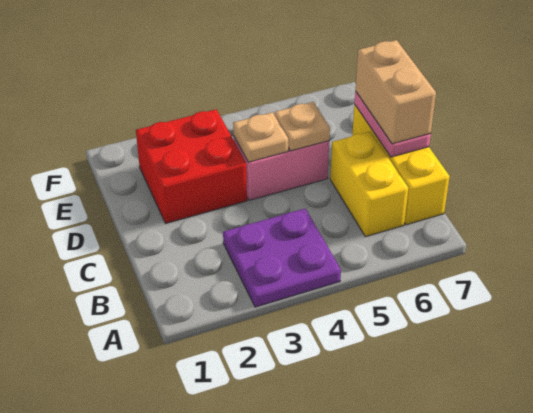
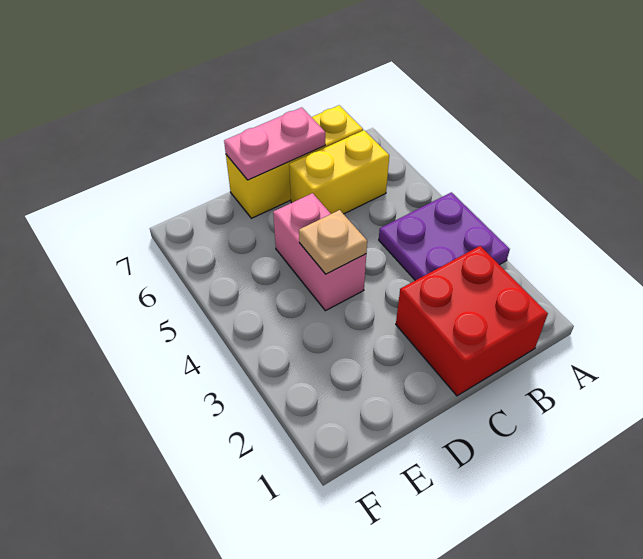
tan brick C7:D7 level 3 -> none
red brick D2:E3 level 1 -> red brick B1:C2 level 1
tan plate D5 level 2 -> none

